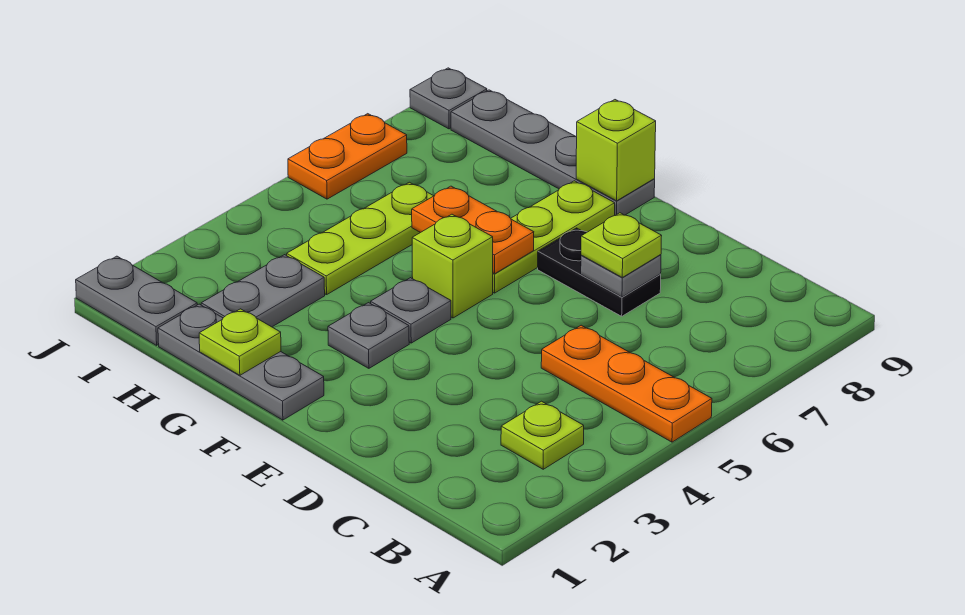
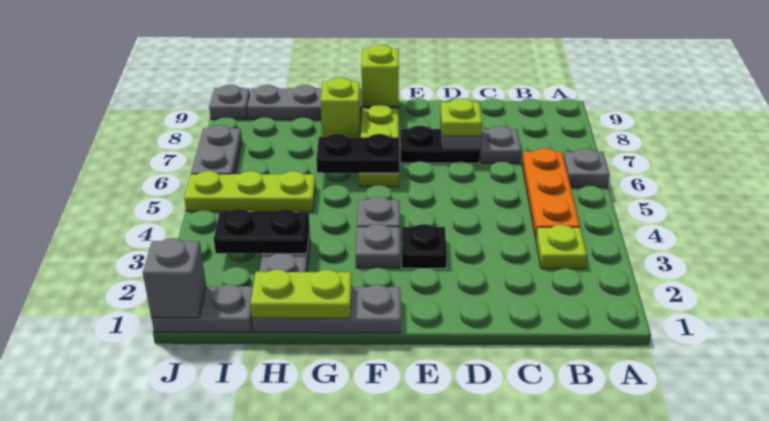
orange plate A5:C5 level 1 -> orange plate B4:B6 level 1
none -> grey plate A6 level 1
none -> grey plate C7 level 1
none -> black plate E3 level 1
lime brick F5 level 1 -> lime brick G8 level 1
orange plate F6:G6 level 2 -> black plate F6:G6 level 2
lime plate G1 level 2 -> lime plate G1:H1 level 2
none -> black plate H3:I3 level 2
lime plate H4:H6 level 1 -> lime plate H5:J5 level 1
none -> grey brick J1 level 2
orange plate J6:J7 level 1 -> grey plate J6:J7 level 1

